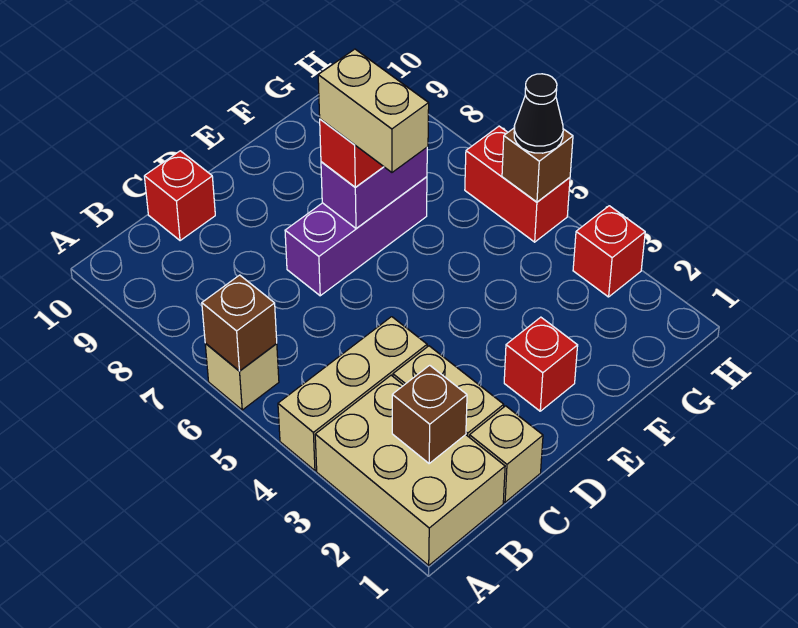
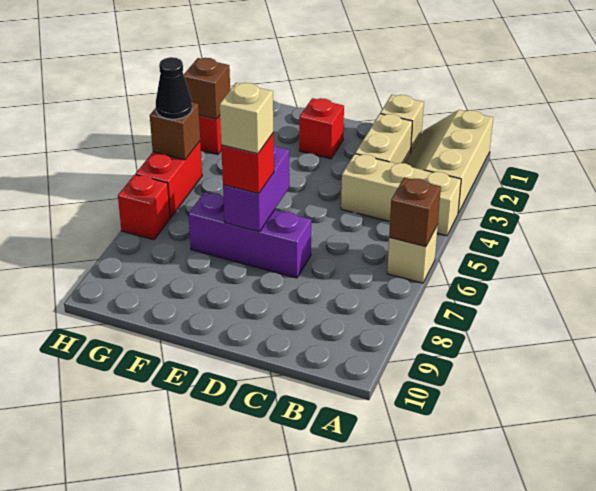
tan brick A1:B3 level 1 -> tan slope A1:B3 level 1 top A
brown brick B2 level 2 -> brown brick H3 level 2
red brick C10 level 1 -> red brick H7 level 1
tan brick E6:E7 level 4 -> tan brick E7 level 4
purple brick E7:F7 level 2 -> purple brick E6:E7 level 2

